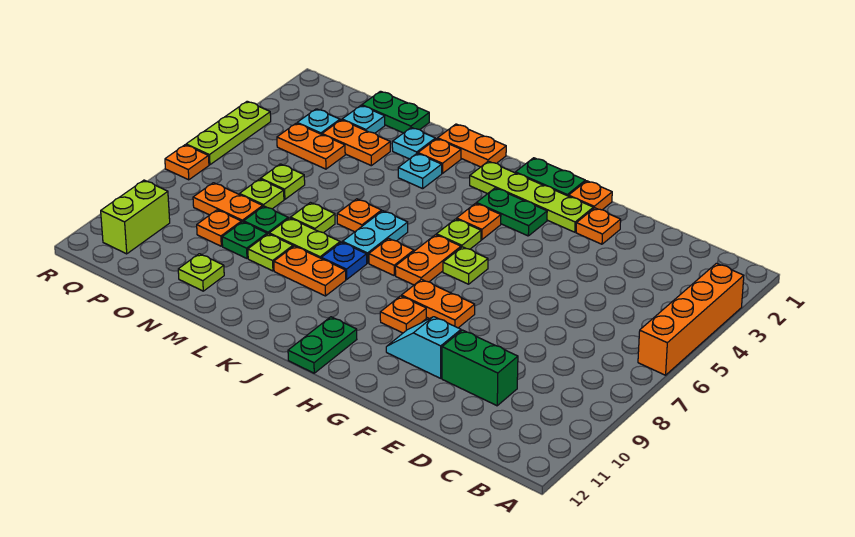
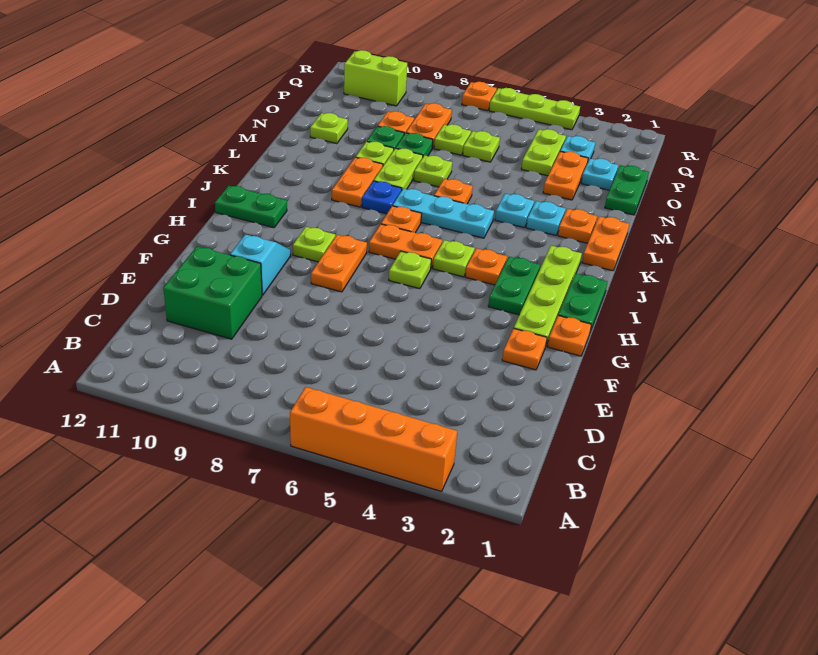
green brick D10:E10 level 1 -> green brick D10:E11 level 1
orange plate H9 level 1 -> lime plate H9 level 1
cyan plate K6:K7 level 1 -> cyan plate K5:K7 level 1
cyan plate M2 level 1 -> cyan plate L4 level 1
orange plate O4:P4 level 1 -> lime plate O4:P4 level 1

